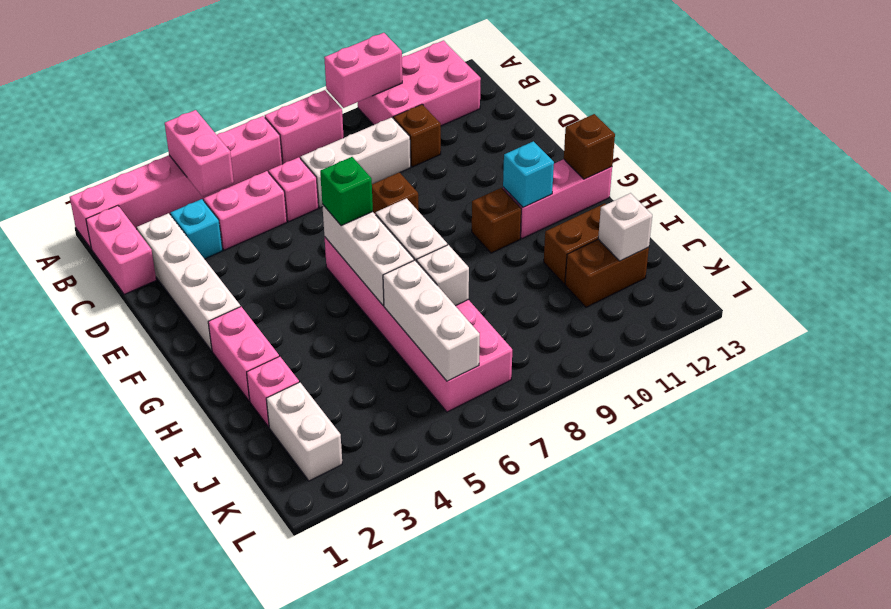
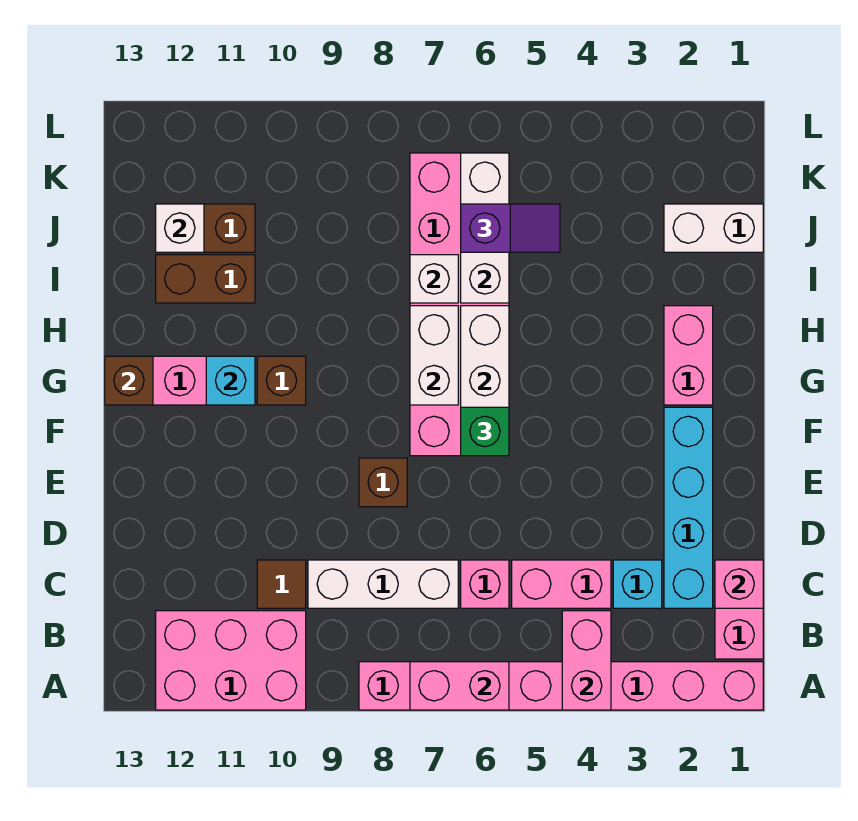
pink brick A9:A10 level 2 -> pink brick A6:A7 level 2
white brick C2:F2 level 1 -> cyan brick C2:F2 level 1
brown brick C10 level 1 -> brown tile C10 level 1
pink brick I2 level 1 -> pink brick C1 level 2
white brick J2:K2 level 1 -> white brick J1:J2 level 1
none -> purple slope J5:J6 level 3 top 6

